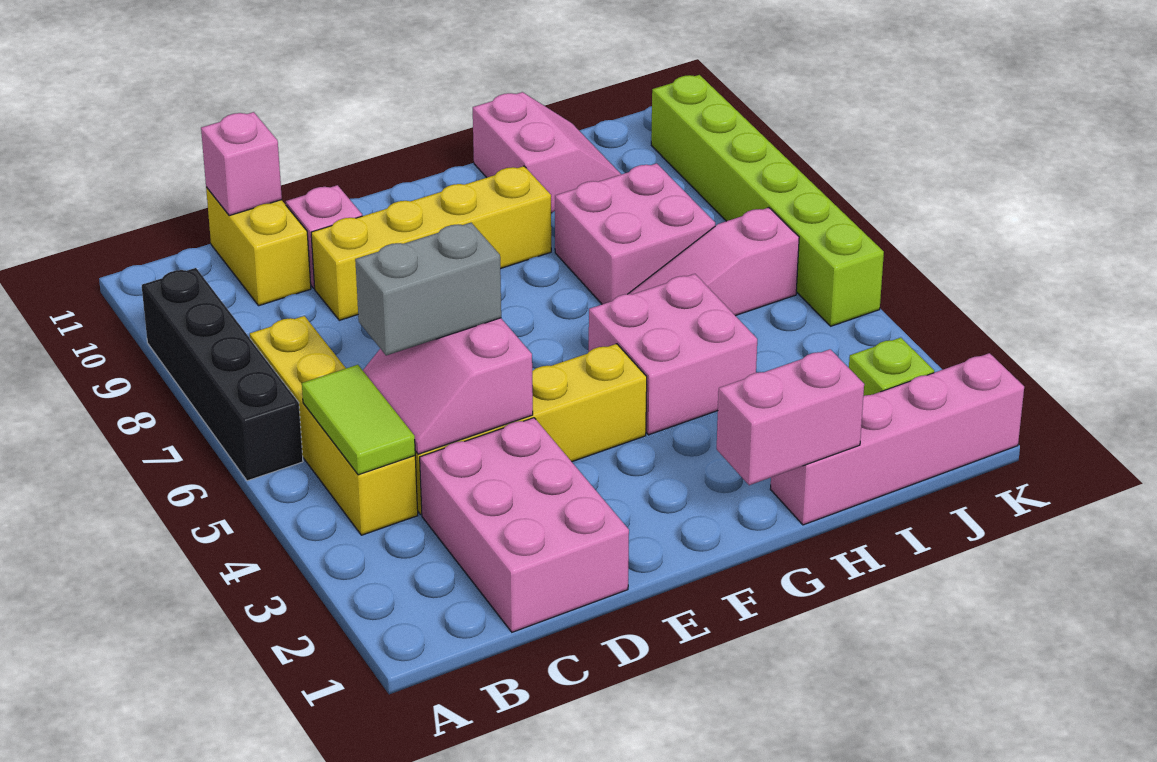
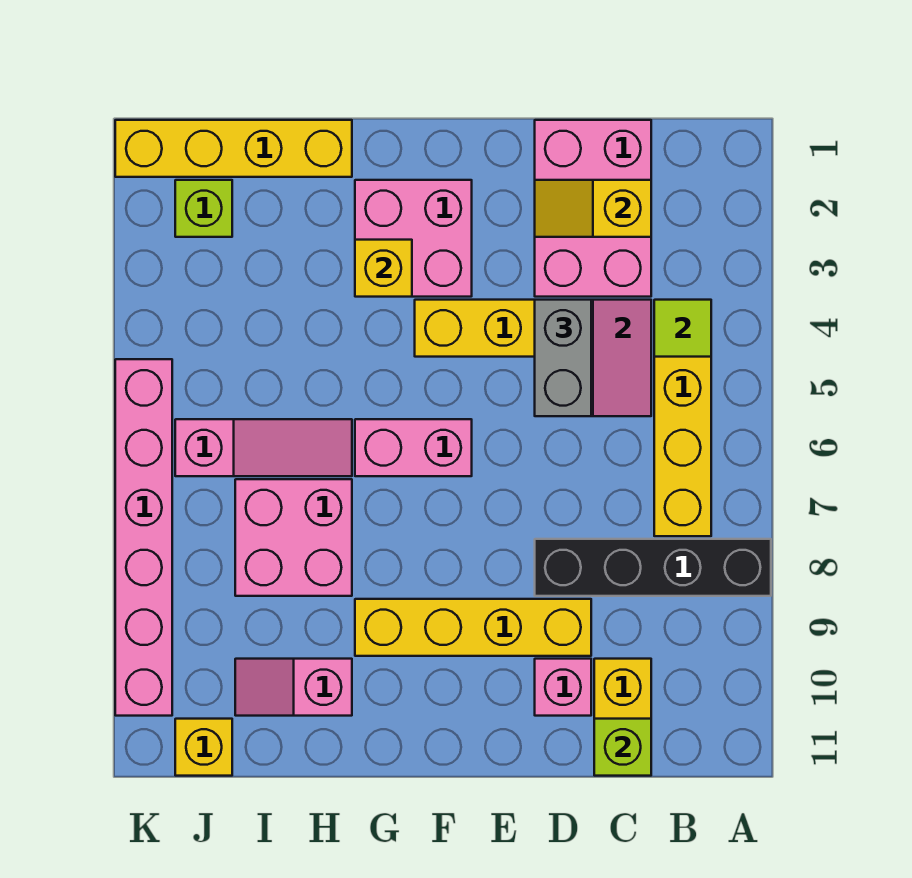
black brick A6:A9 level 1 -> black brick A8:D8 level 1
lime tile B4:B5 level 2 -> lime tile B4 level 2
none -> yellow slope C2:D2 level 2 top C
grey brick C5:D5 level 3 -> grey brick D4:D5 level 3
pink brick C11 level 2 -> lime brick C11 level 2
pink brick G1:H1 level 2 -> pink brick F6:G6 level 1
none -> yellow brick G3 level 2
pink brick G4:H5 level 1 -> pink brick F2:G3 level 1
pink brick H1:K1 level 1 -> yellow brick H1:K1 level 1
pink slope H10:I11 level 1 top H -> pink slope H10:I10 level 1 top H
none -> yellow brick J11 level 1
lime brick K5:K10 level 1 -> pink brick K5:K10 level 1

